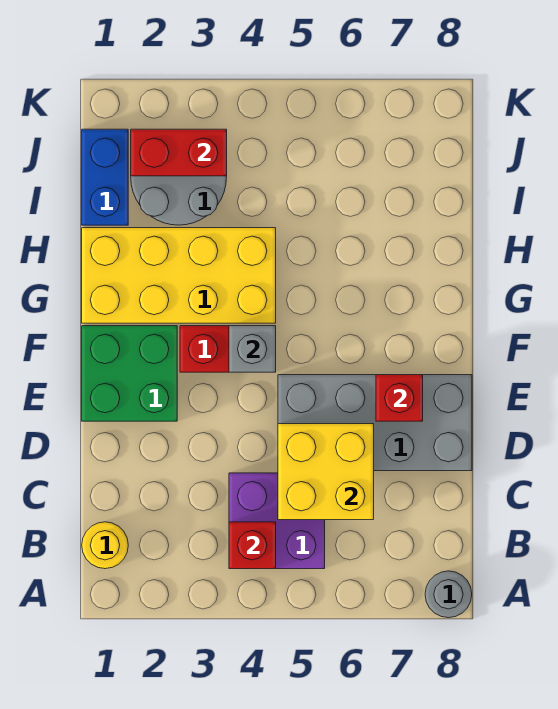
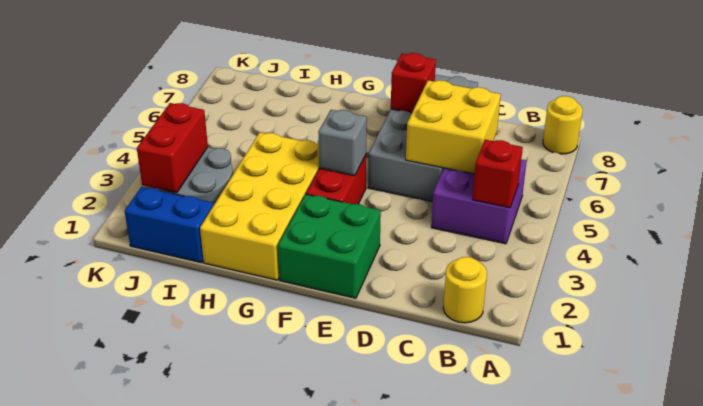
grey round brick A8 level 1 -> yellow round brick A8 level 1

